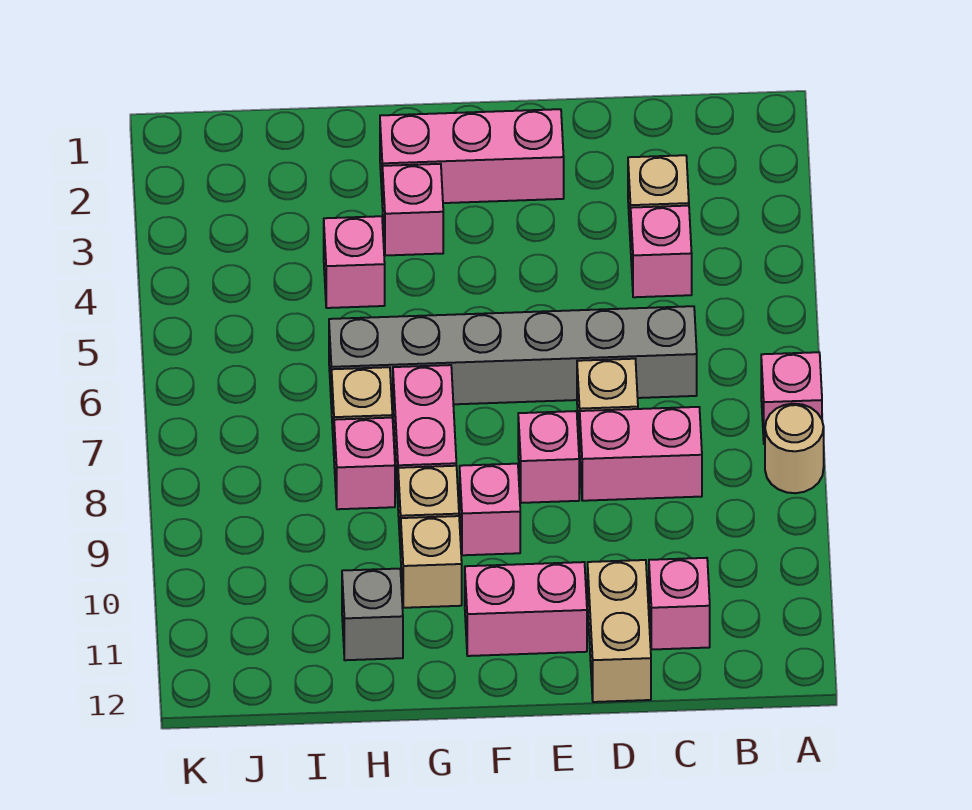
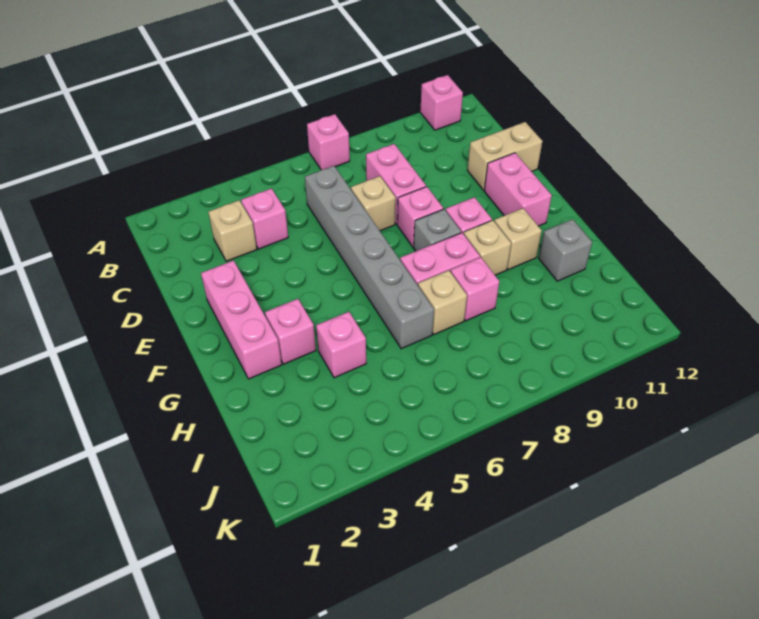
tan round brick A8 level 1 -> none
pink brick C11 level 1 -> pink brick A11 level 1
none -> grey brick F8 level 1

